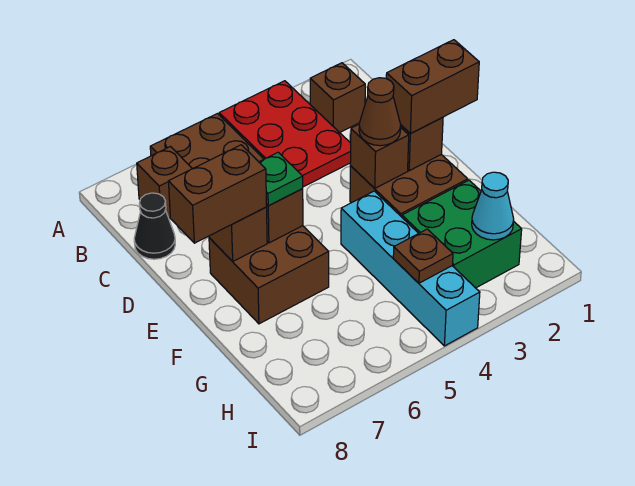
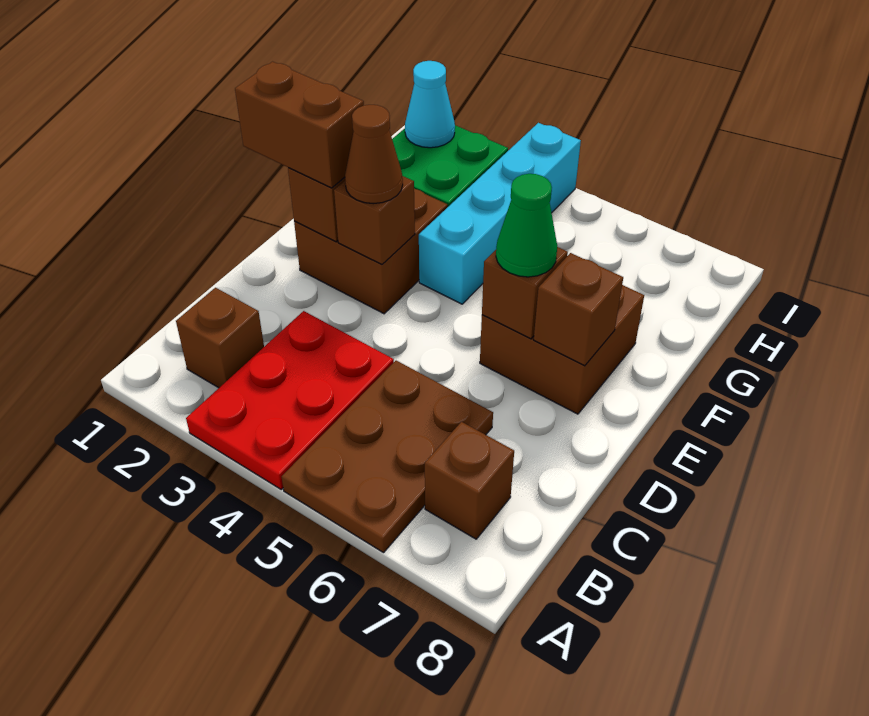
black cone C8 level 1 -> none
green plate E6 level 3 -> green cone E6 level 3
brown brick E7:E8 level 3 -> none
brown plate H4 level 2 -> none

